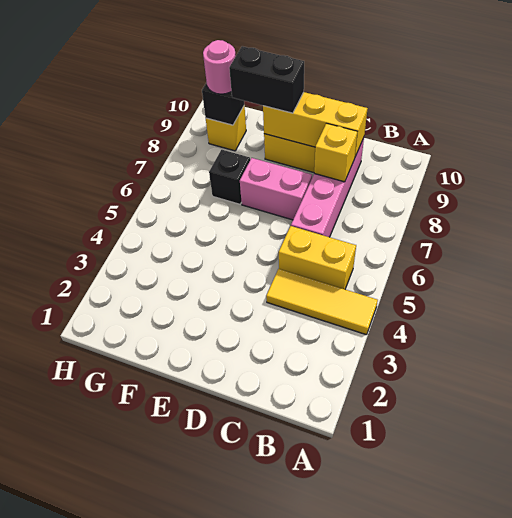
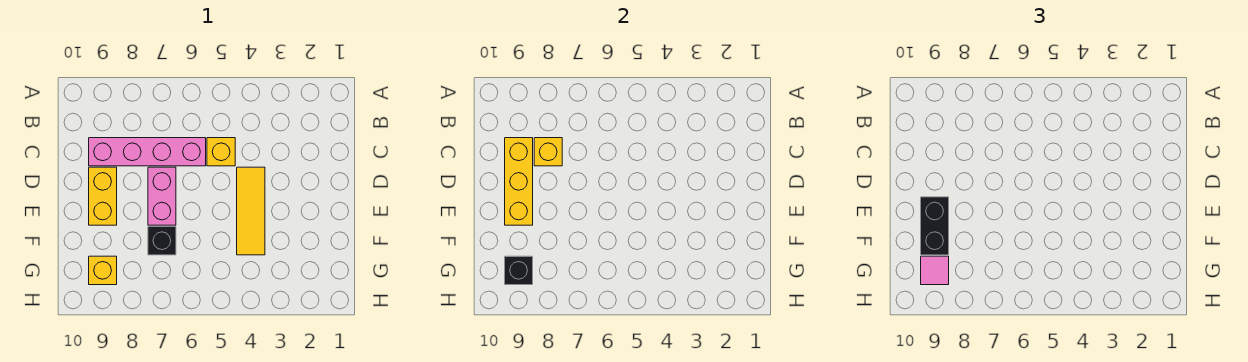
yellow tile A4:C4 level 1 -> yellow tile D4:F4 level 1
yellow brick B5:C5 level 1 -> yellow brick C5 level 1
pink round brick G9 level 3 -> pink tile G9 level 3

